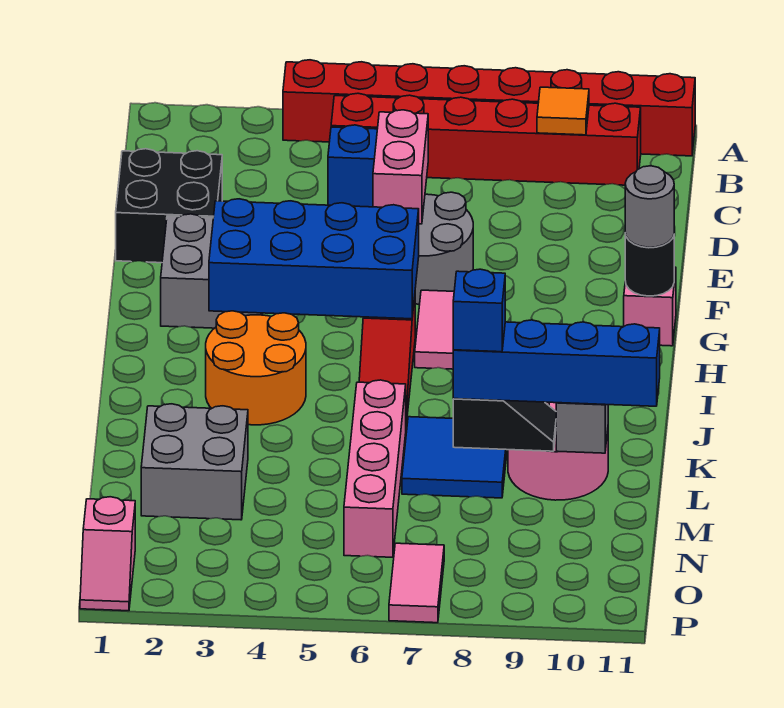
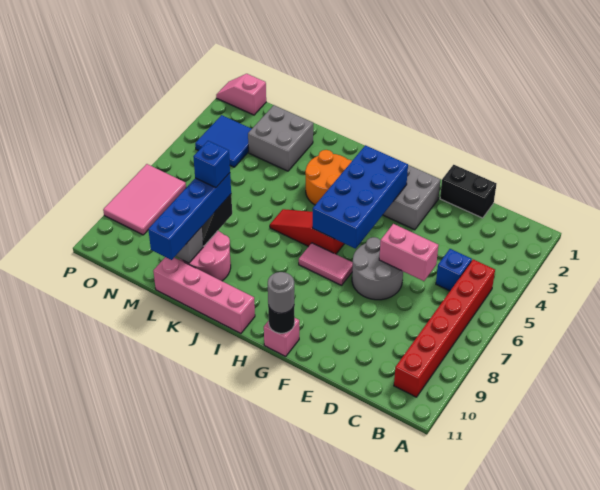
red brick A4:A11 level 1 -> none
orange tile B9 level 2 -> none
black brick D1:E2 level 1 -> black brick D1:E1 level 1
pink brick K6:N6 level 1 -> pink brick I11:L11 level 1
blue tile K7:L8 level 1 -> blue tile N3:O4 level 1
pink tile O7:P7 level 1 -> pink tile O7:P9 level 1

